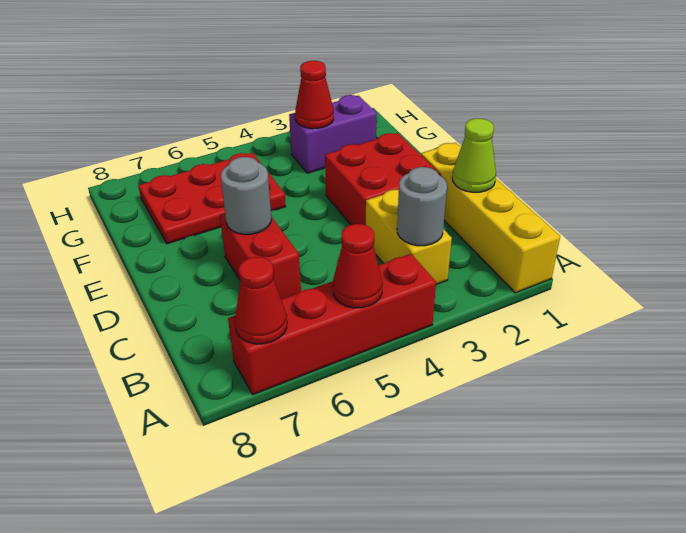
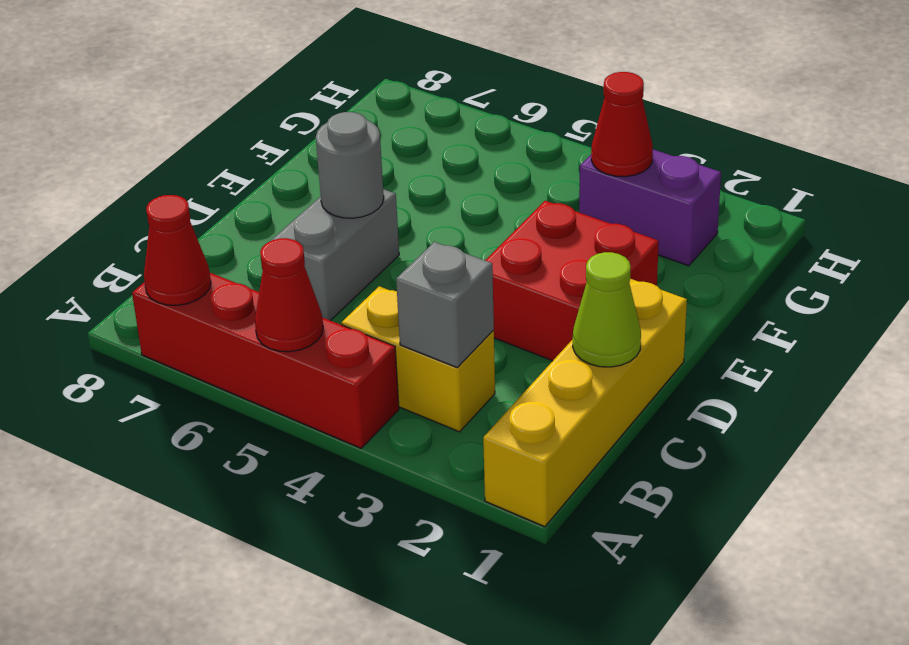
yellow brick B3:C3 level 1 -> yellow brick B3:B4 level 1
grey round brick B3 level 2 -> grey brick B3 level 2
red brick C6:D6 level 1 -> grey brick C6:D6 level 1
red plate F5:G7 level 1 -> none

